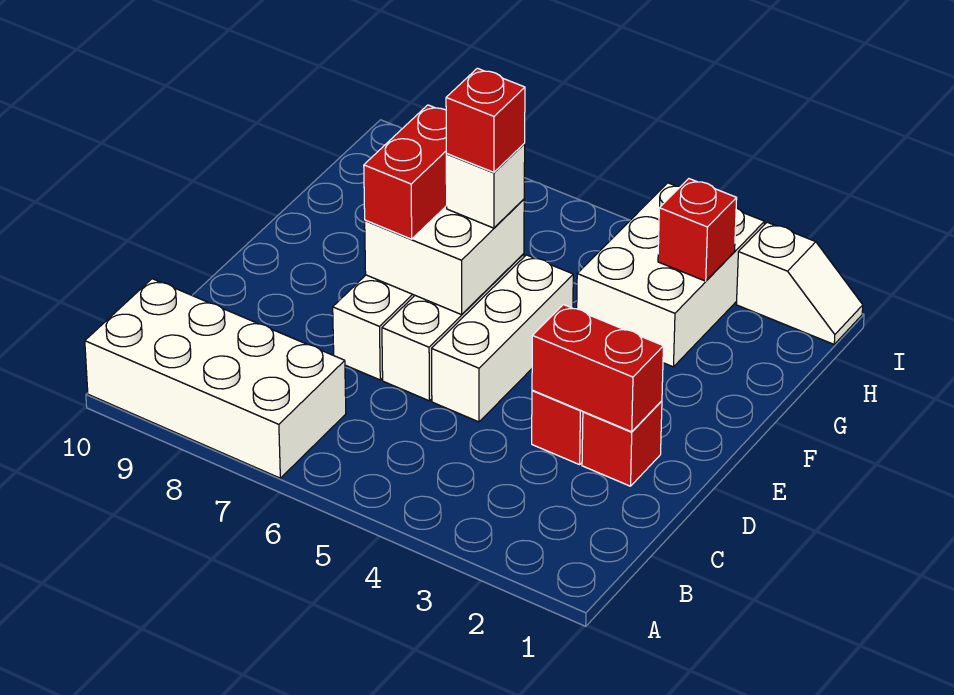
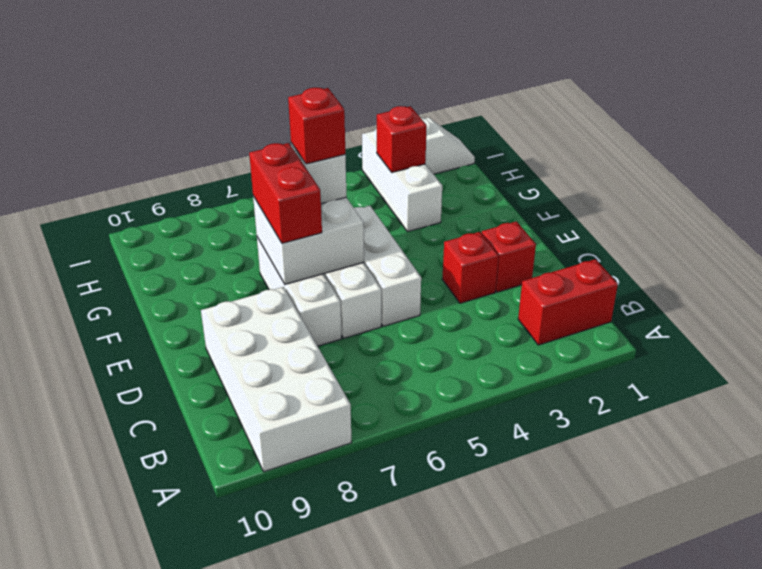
white brick A7:B10 level 1 -> white brick A8:D9 level 1
red brick D2:D3 level 2 -> red brick B1:B2 level 1
white brick G3:I4 level 1 -> white brick G3:I3 level 1

